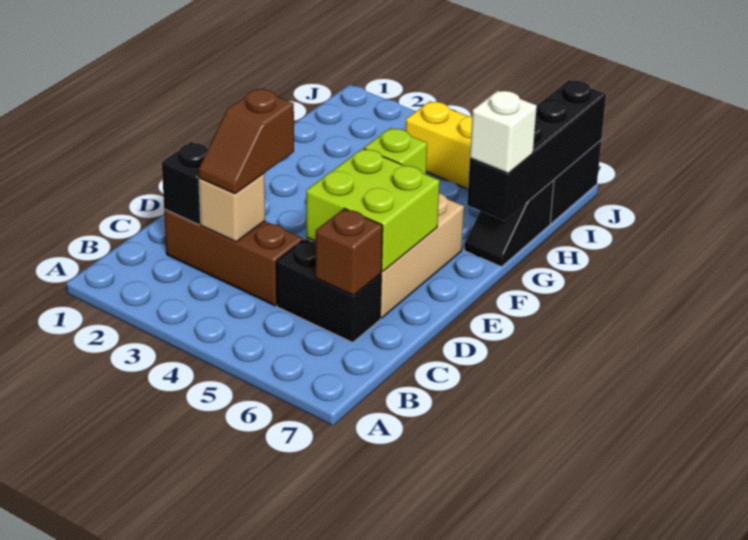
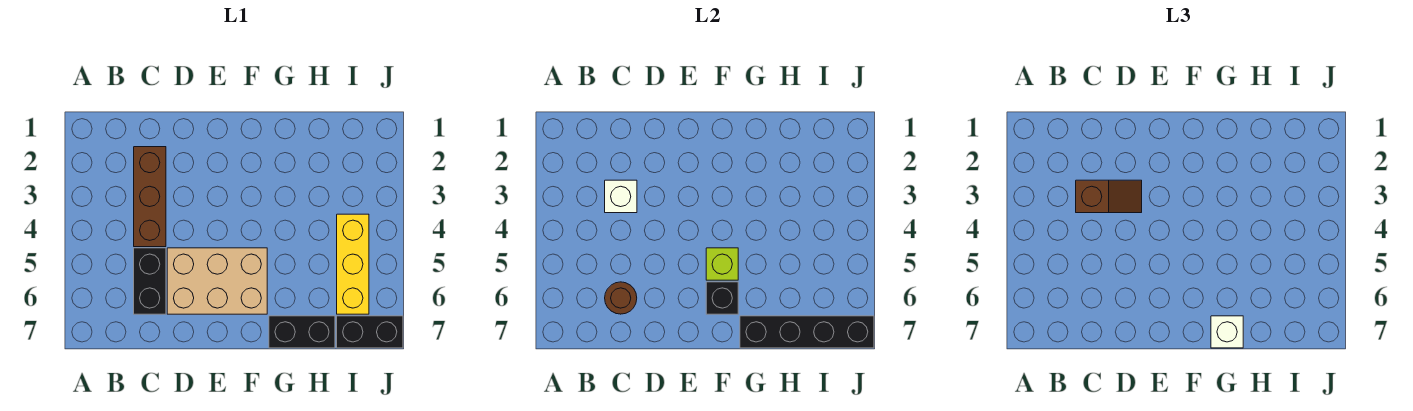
black brick C2 level 2 -> black brick F6 level 2
tan brick C3 level 2 -> white brick C3 level 2
brown slope C3:D3 level 3 top D -> brown slope C3:D3 level 3 top C
brown brick C6 level 2 -> brown round brick C6 level 2
lime brick D5:E6 level 2 -> none
black slope G7:H7 level 1 top H -> black brick G7:H7 level 1

